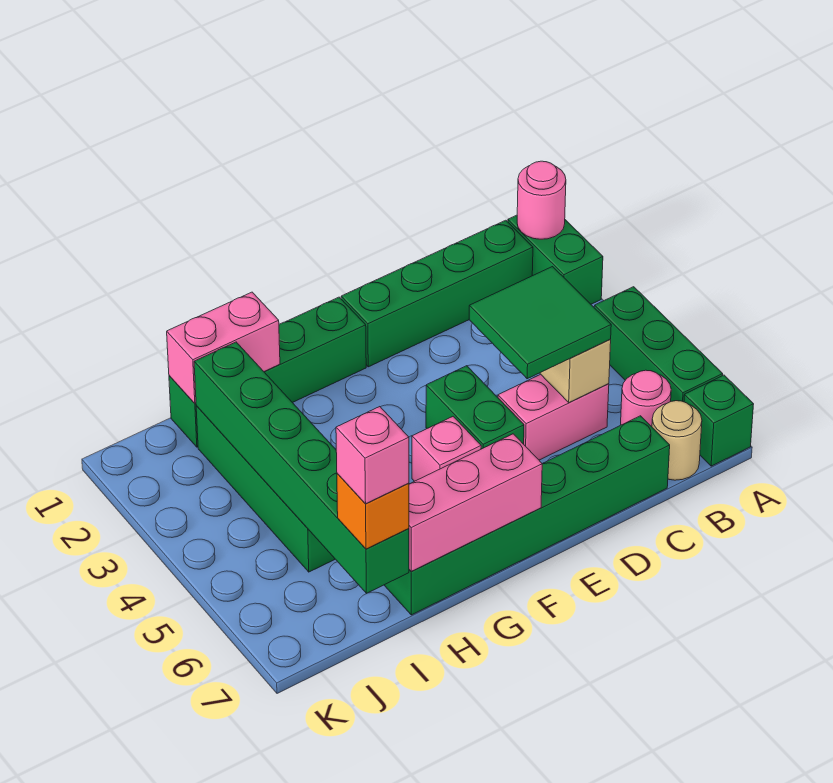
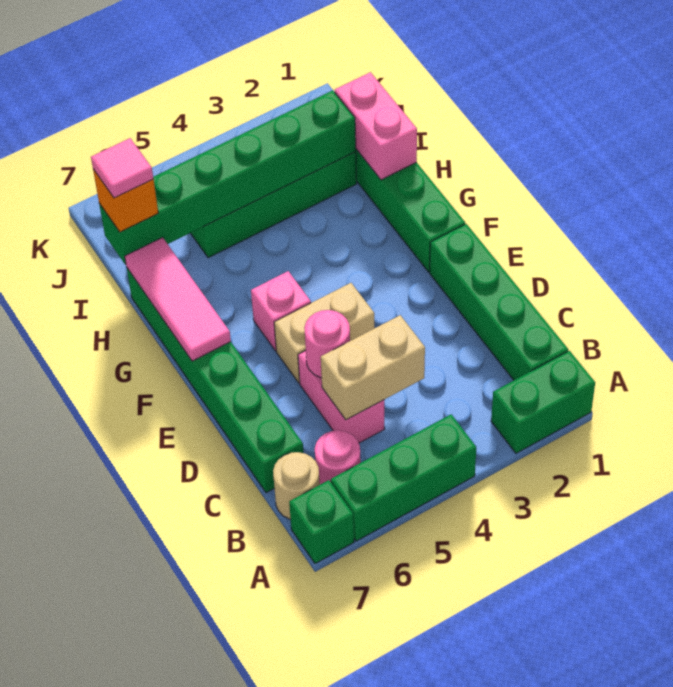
pink round brick A1 level 2 -> pink round brick D5 level 2
green tile C4:D5 level 3 -> none
green brick E4:E5 level 1 -> tan brick E4:E5 level 1
pink brick F7:H7 level 2 -> pink tile F7:H7 level 2
pink brick I7 level 4 -> pink tile I7 level 4

